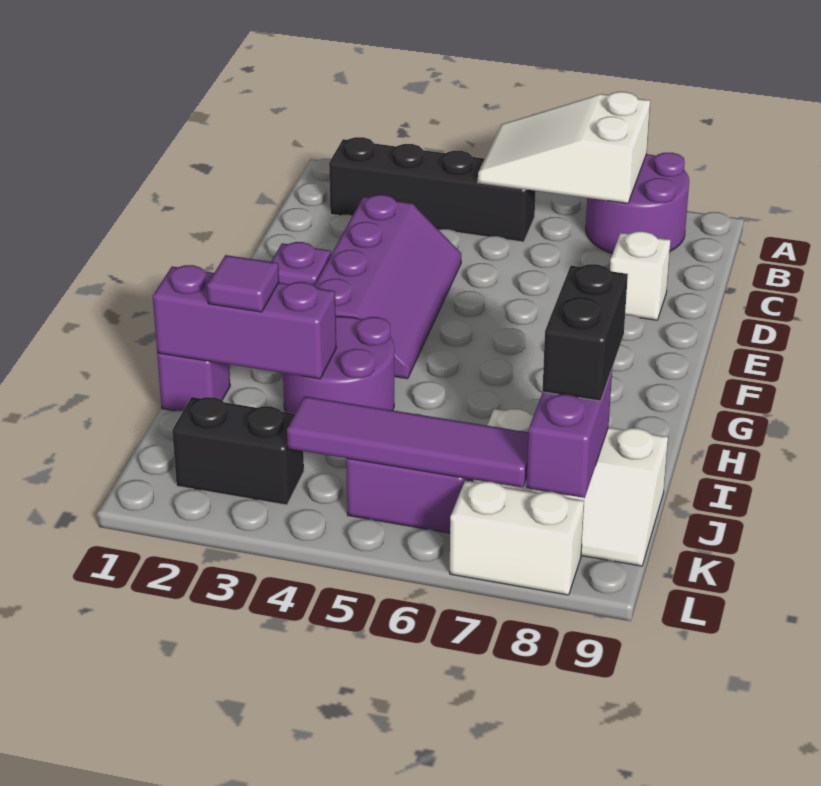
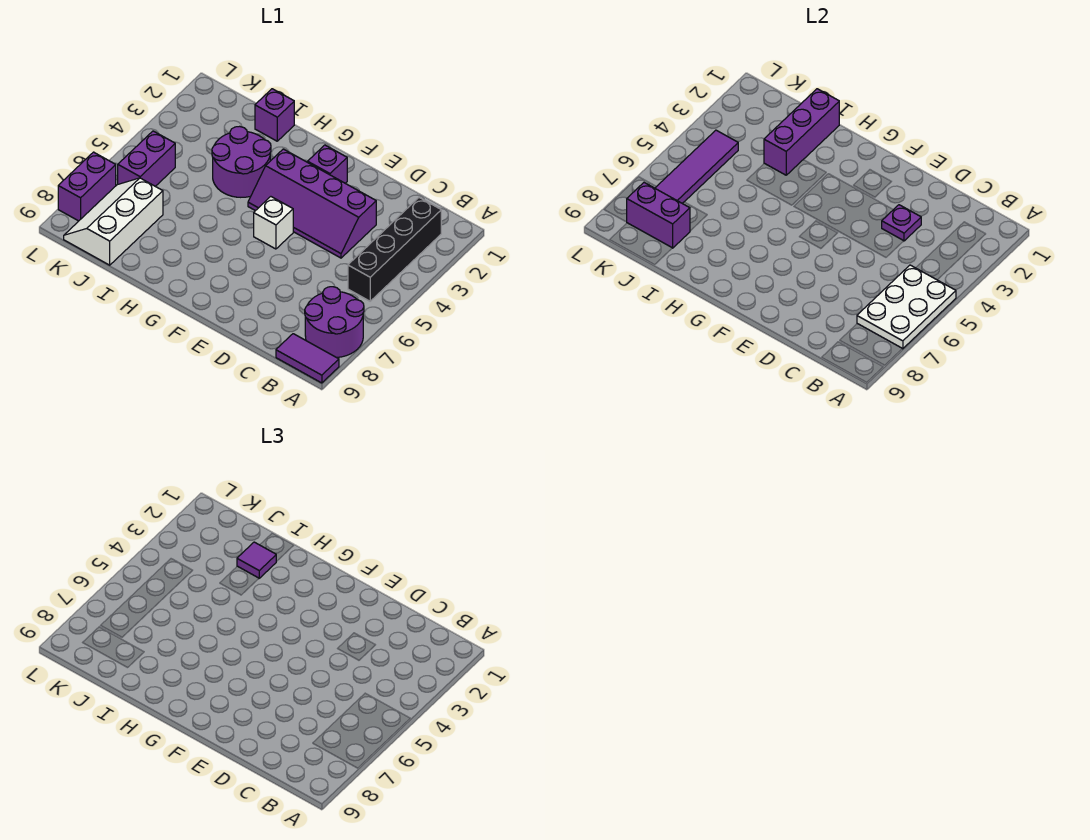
white slope A5:B7 level 2 top 7 -> white plate A5:B7 level 2
none -> purple tile A9:B9 level 1
none -> purple plate D3 level 2
white brick D8 level 1 -> white brick F5 level 1
black brick I8:J8 level 3 -> none
black brick K2:K3 level 1 -> none
white brick L7:L8 level 1 -> purple brick L7:L8 level 1

